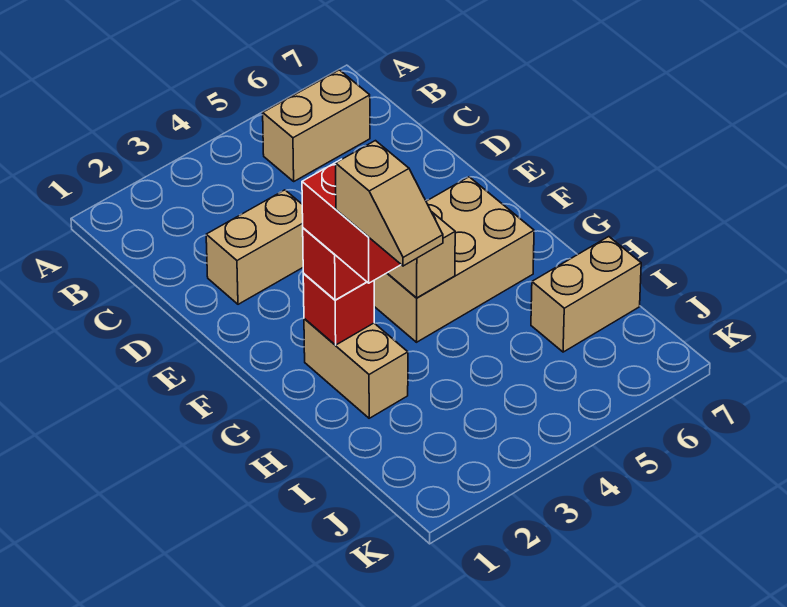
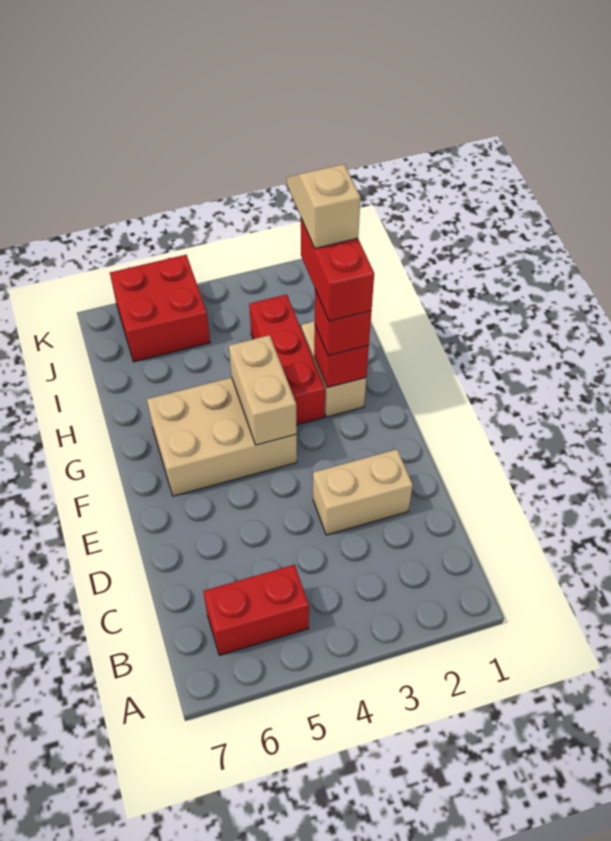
tan brick B5:B6 level 1 -> red brick B5:B6 level 1
none -> red brick G3:I3 level 1
tan brick I6:I7 level 1 -> none
none -> red brick J5:K6 level 1

